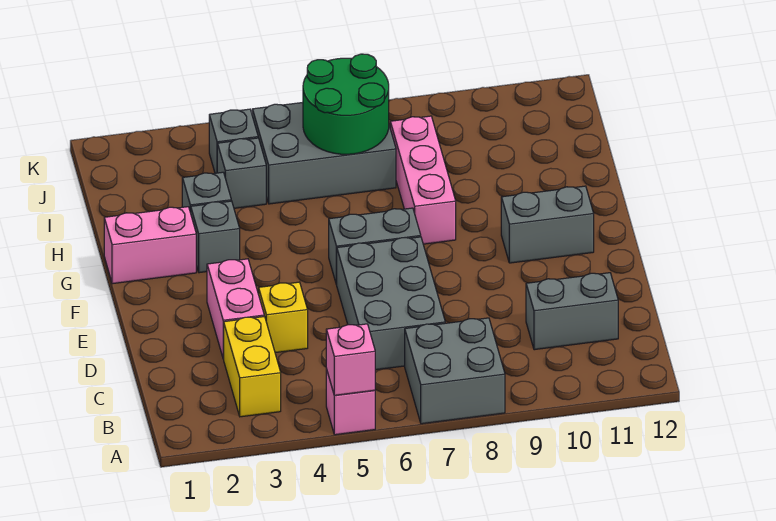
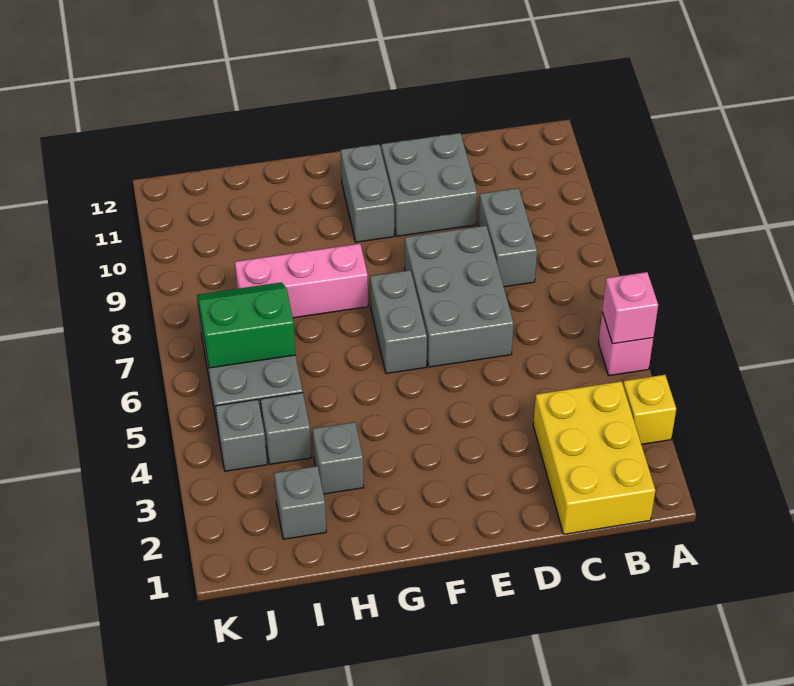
grey brick A7:B8 level 1 -> grey brick D10:E11 level 1
yellow brick B3:C3 level 1 -> yellow brick B1:C3 level 1
grey brick C6:E7 level 1 -> grey brick D6:E8 level 1
grey brick C10:C11 level 1 -> grey brick C8:C9 level 1
pink brick D3:E3 level 1 -> none
yellow brick D4 level 1 -> yellow brick A3 level 1
pink brick G1:G2 level 1 -> none
grey brick G3 level 1 -> grey brick I2 level 1
green round brick I6:J7 level 2 -> green slope I6:J7 level 2 top 6

